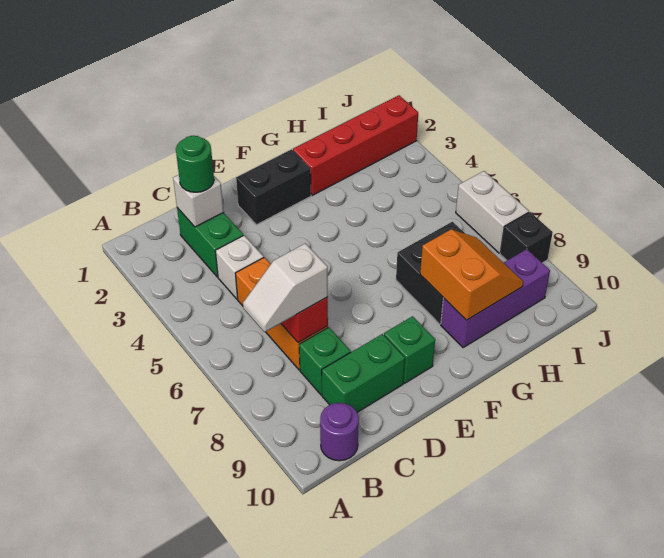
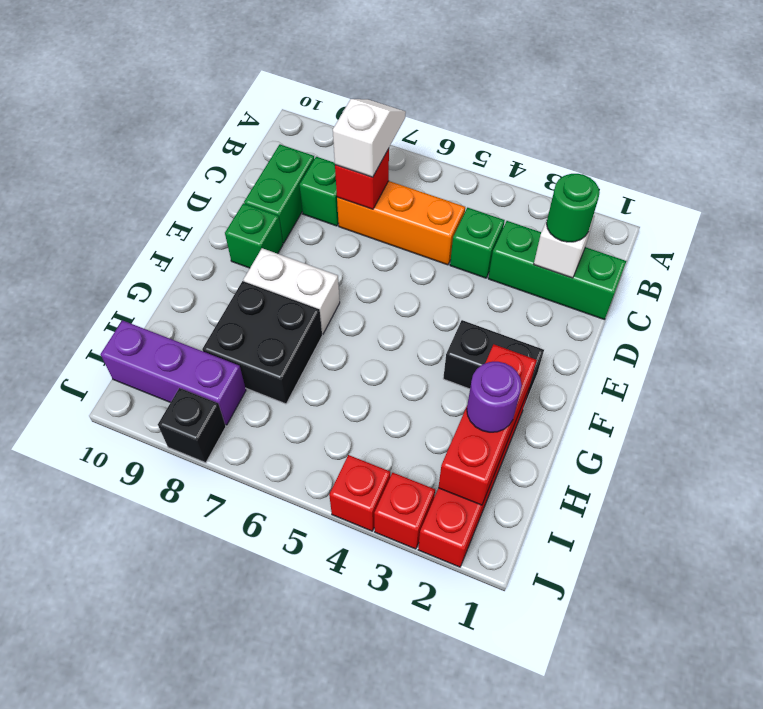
purple round brick B10 level 1 -> purple round brick H2 level 3
green brick C2:C3 level 1 -> green brick C1:C3 level 1
white brick C4 level 1 -> green brick C4 level 1
black brick E2:F2 level 1 -> black brick F2:F3 level 1
none -> red brick G2:I2 level 2
orange slope G8:H9 level 2 top G -> none
purple brick G9:I9 level 1 -> purple brick I8:I10 level 1
none -> red brick J3 level 1
none -> red brick J4 level 1
white brick J6:J7 level 1 -> white brick F7:F8 level 1

